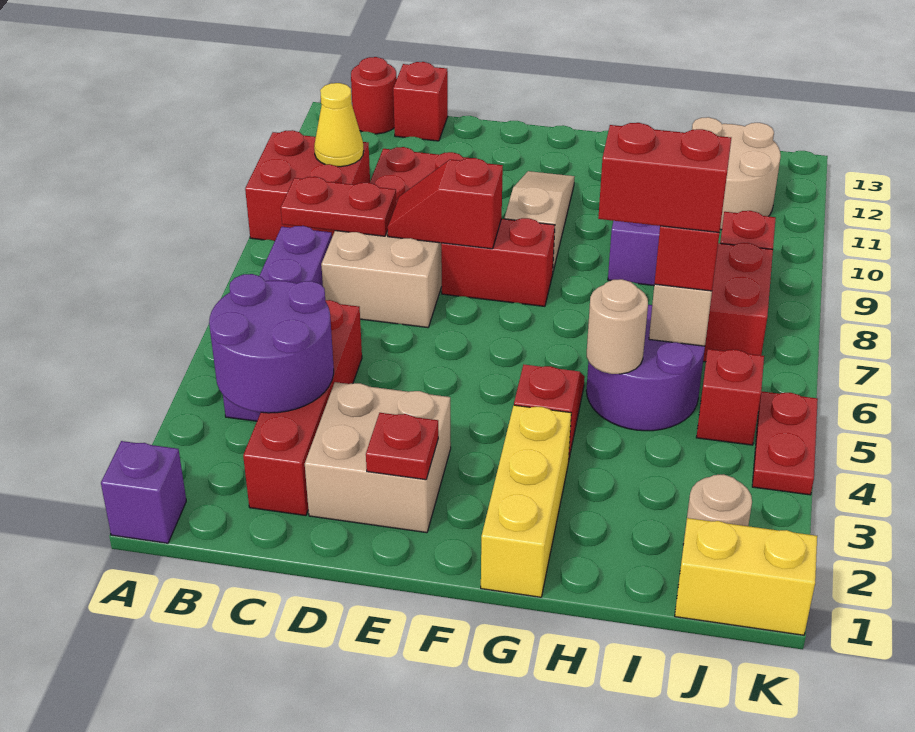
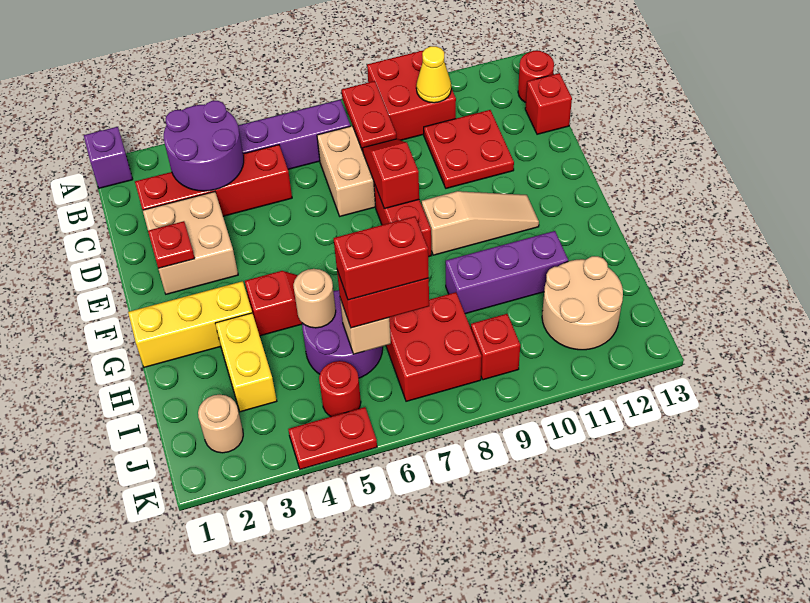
red brick H6:I6 level 4 -> red brick I6:I7 level 4
yellow brick J1:K1 level 1 -> yellow brick H3:I3 level 1
red brick J5 level 1 -> red round brick J5 level 1

